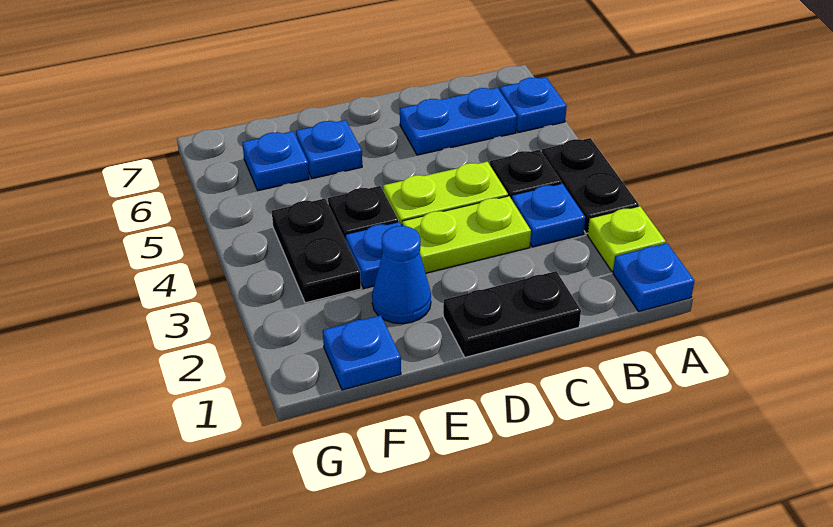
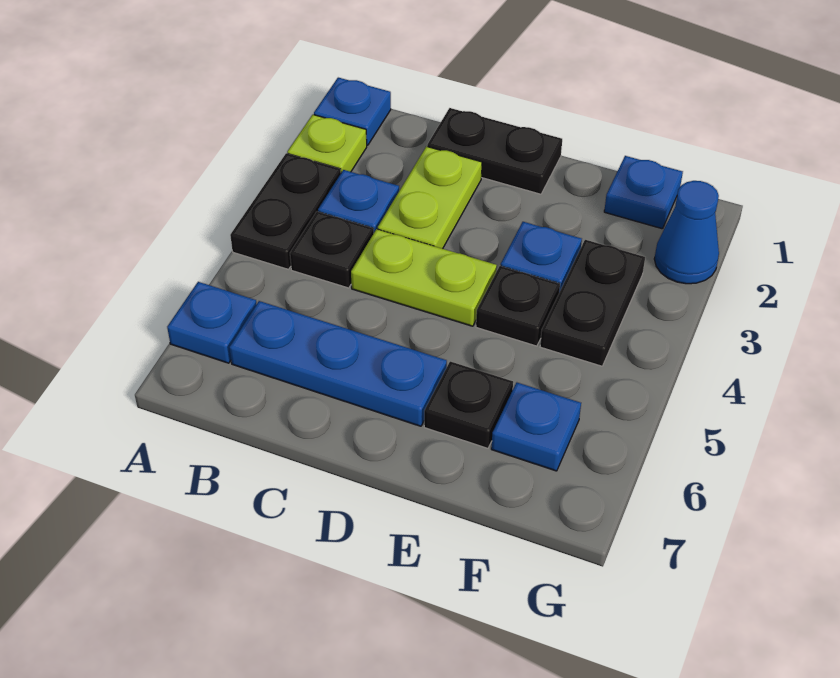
blue plate B6:C6 level 1 -> blue plate B6:D6 level 1
lime plate C3:D3 level 1 -> lime plate C2:C3 level 1
blue cone E2 level 1 -> blue cone G2 level 1
blue plate E6 level 1 -> black plate E6 level 1

